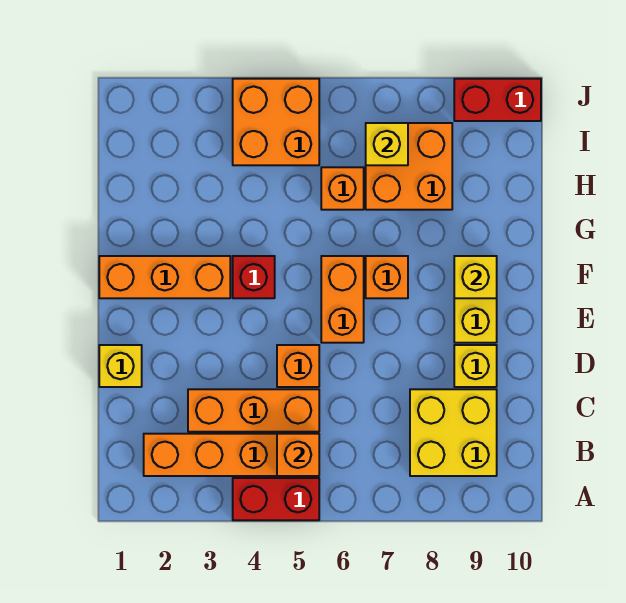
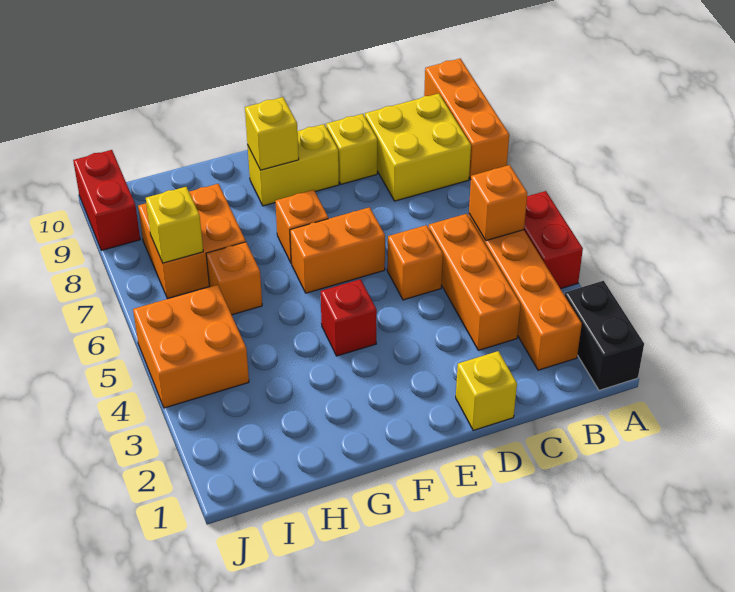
none -> black brick A1:A2 level 1
orange brick F1:F3 level 1 -> orange brick A8:A10 level 1

